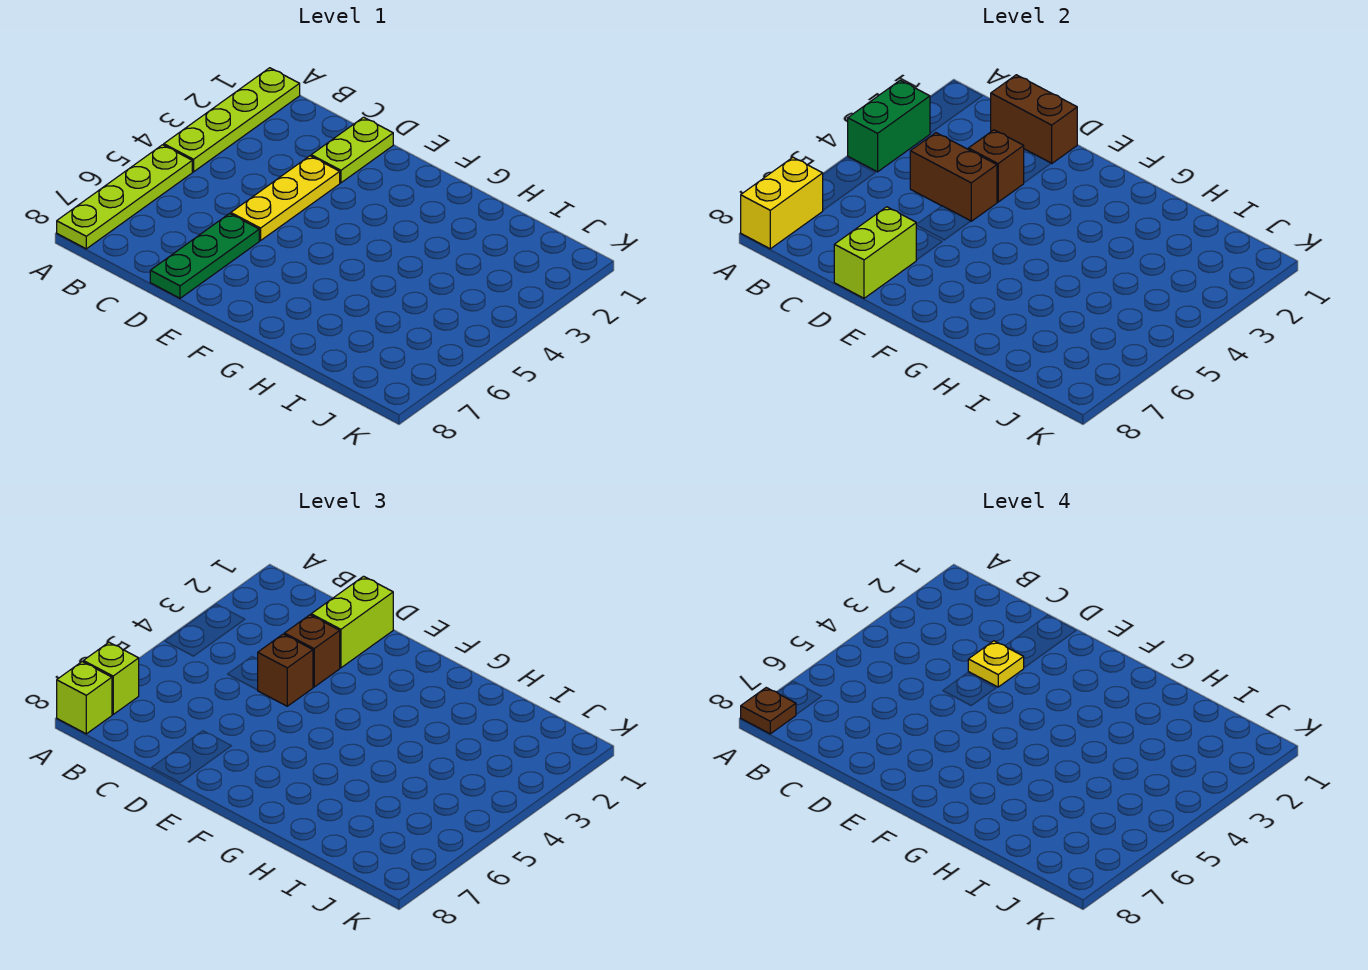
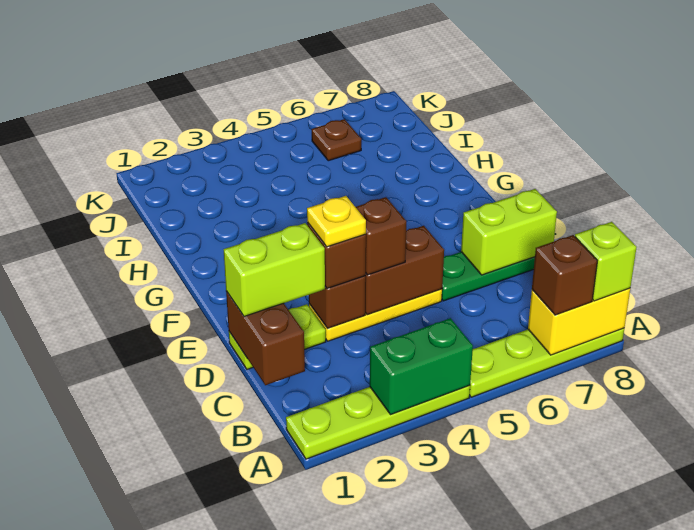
lime brick A7 level 3 -> brown brick A7 level 3
brown plate A8 level 4 -> brown plate J6 level 1
brown brick C4:D4 level 2 -> brown brick D4:D5 level 2

